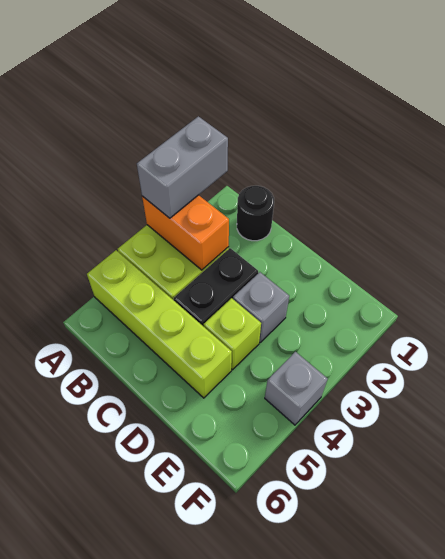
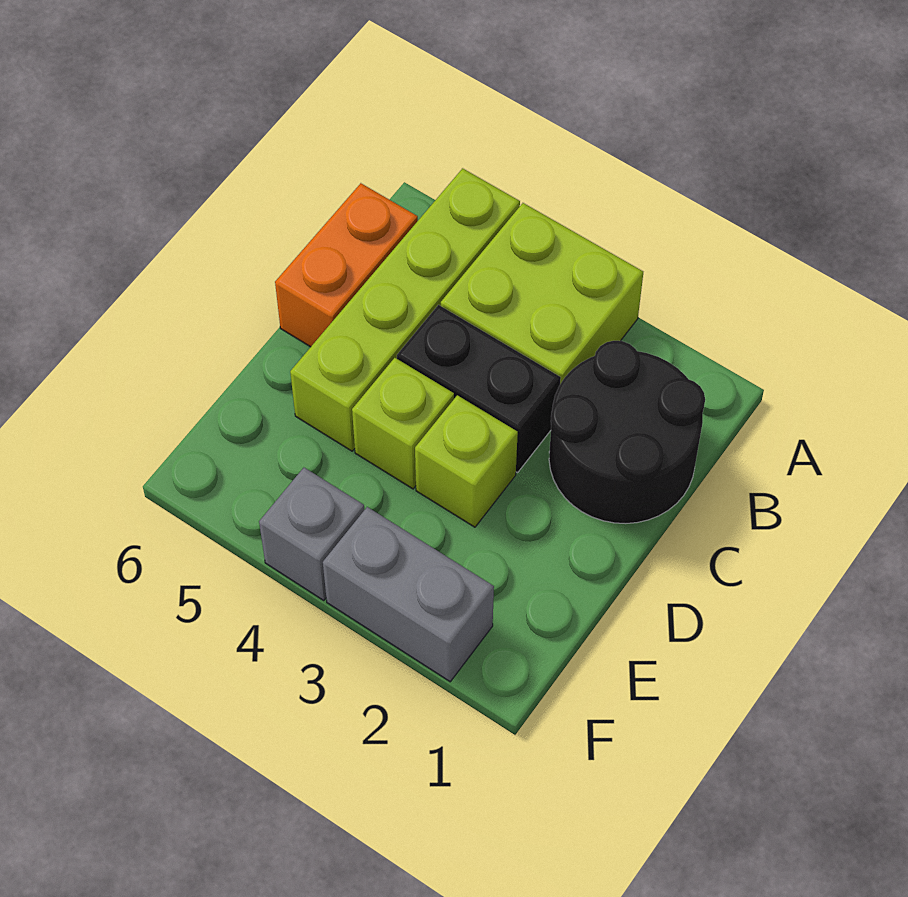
grey brick A2:A3 level 3 -> grey brick F2:F3 level 1
orange brick A3:B3 level 2 -> orange brick B6:C6 level 1
black round brick B1 level 1 -> black round brick B1:C2 level 1
grey brick D3 level 1 -> lime brick D3 level 1

